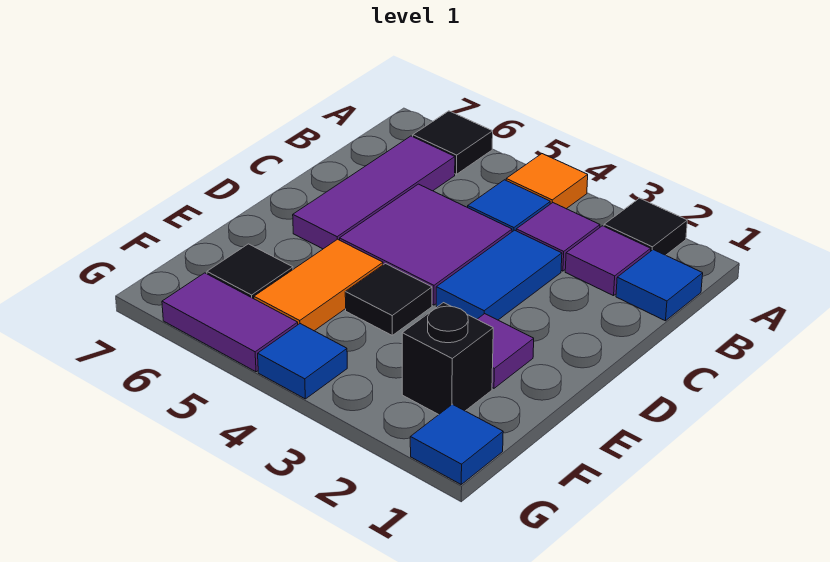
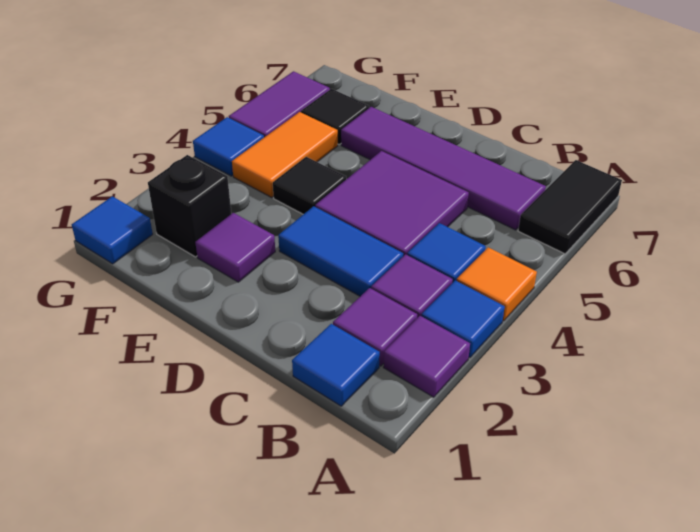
black tile A2 level 1 -> purple tile A2 level 1
none -> blue tile A3 level 1
black tile A6 level 1 -> black tile A6:A7 level 1
purple tile B6:D6 level 1 -> purple tile B6:E6 level 1
orange tile E5:F5 level 1 -> orange tile F4:F5 level 1

